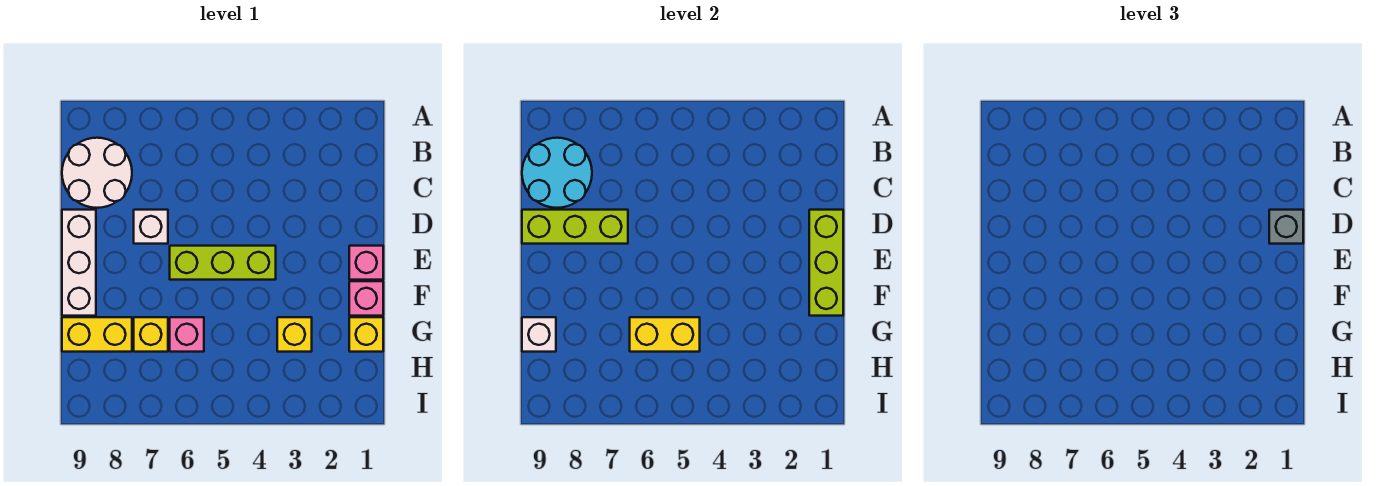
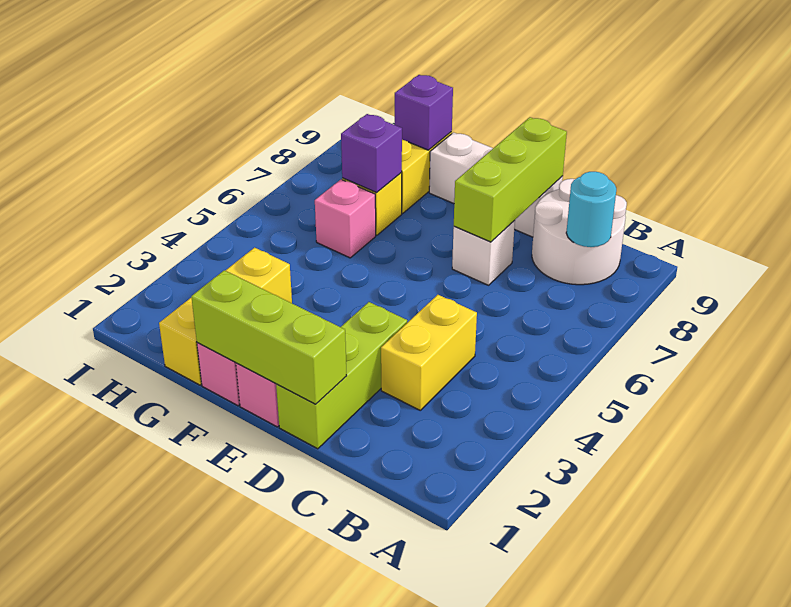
cyan round brick B8:C9 level 2 -> cyan round brick B8 level 2
grey brick D1 level 3 -> none
lime brick E4:E6 level 1 -> lime brick D1:D3 level 1
yellow brick G5:G6 level 2 -> yellow brick C3:C4 level 1
none -> purple brick G7 level 2
white brick G9 level 2 -> purple brick G9 level 2

